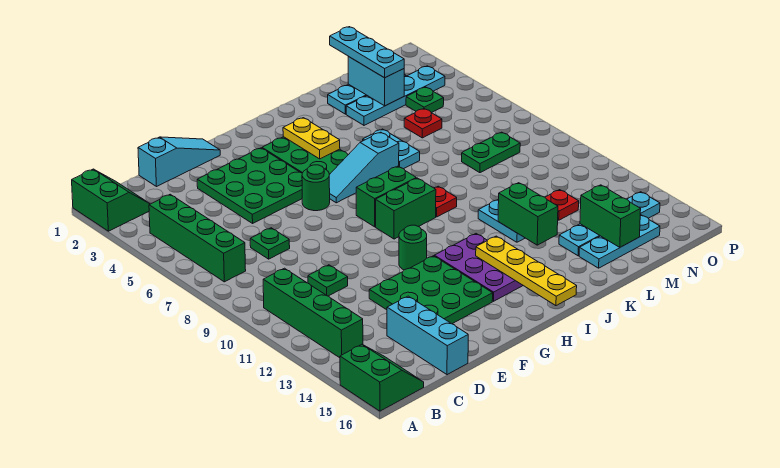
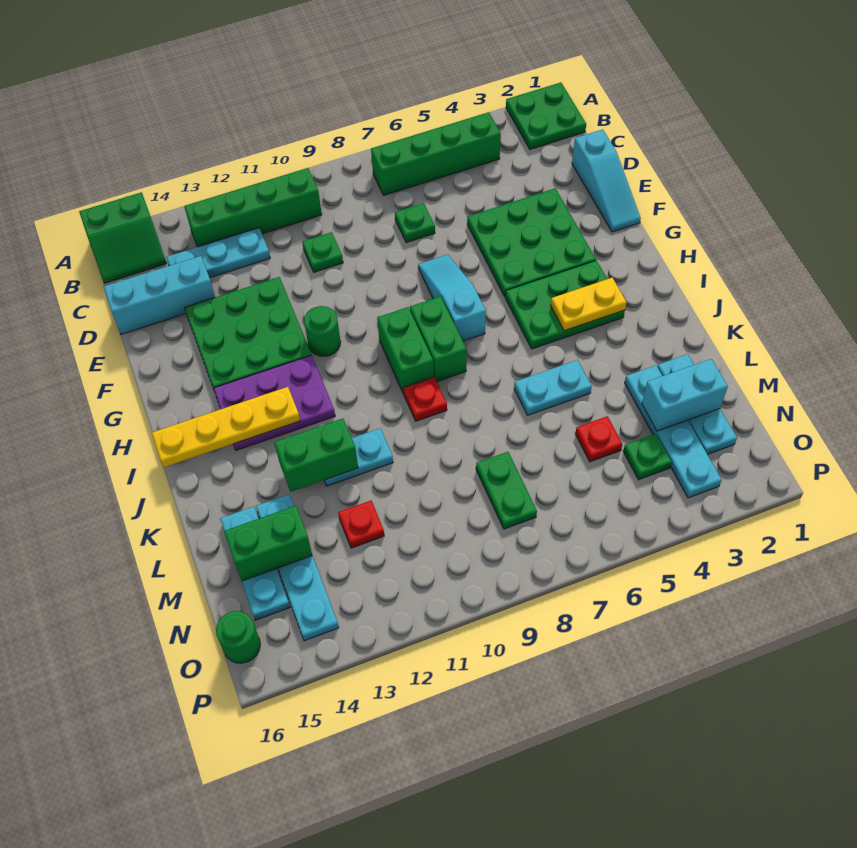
green slope A1:B2 level 1 top A -> green plate A1:B2 level 1
green round brick G6 level 1 -> green round brick O16 level 1
cyan slope H6:J6 level 1 top J -> cyan slope F7:H7 level 1 top H
cyan plate M1:M3 level 3 -> cyan plate C12:C14 level 1

